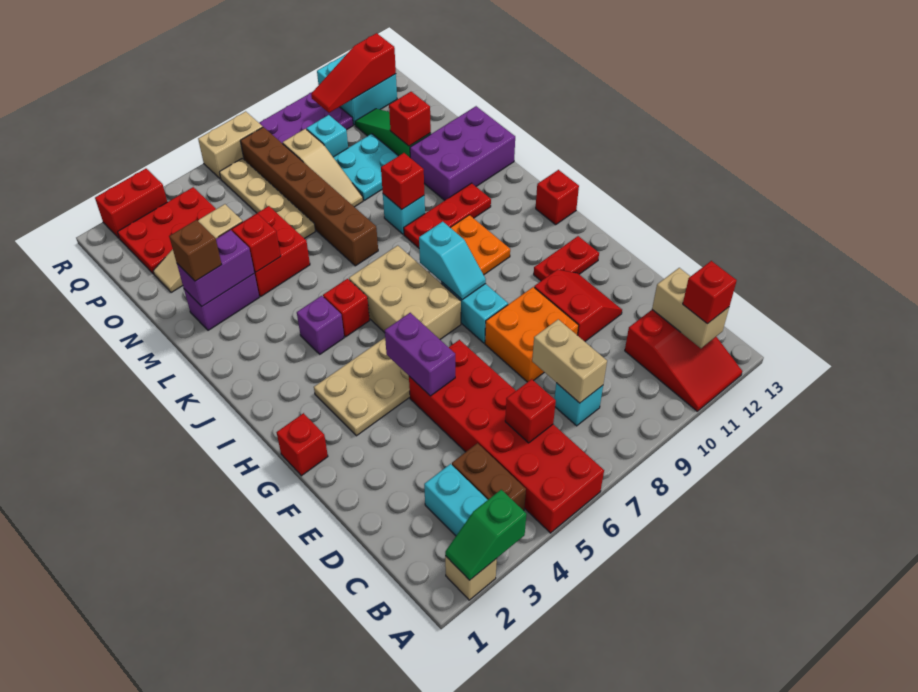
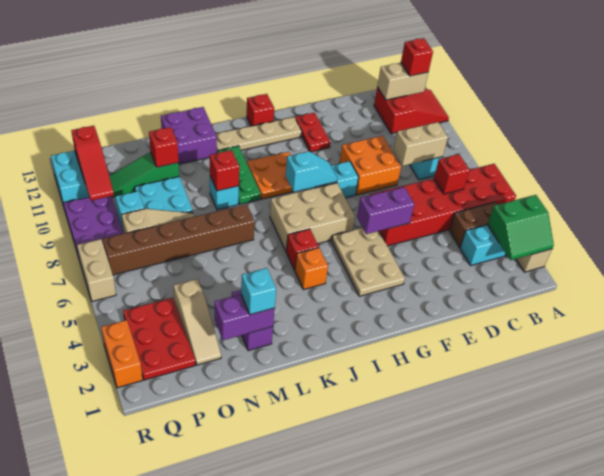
green slope A2:A3 level 2 top 3 -> green slope A2:B3 level 2 top 3
red slope E10:F11 level 1 top 10 -> none
red brick G1 level 1 -> none
purple brick J4 level 1 -> orange brick J4 level 1
red plate K9:K11 level 1 -> green plate K9:K11 level 1
purple brick L11:M13 level 1 -> purple brick L12:M13 level 1
purple brick M2:M3 level 2 -> purple brick M2:N2 level 2
brown brick M2 level 3 -> cyan brick M2 level 3
red brick M4:N5 level 1 -> none
red brick M4 level 2 -> none
tan plate N6:Q6 level 1 -> tan plate H12:K12 level 1
red brick R2:R3 level 1 -> orange brick R2:R3 level 1

